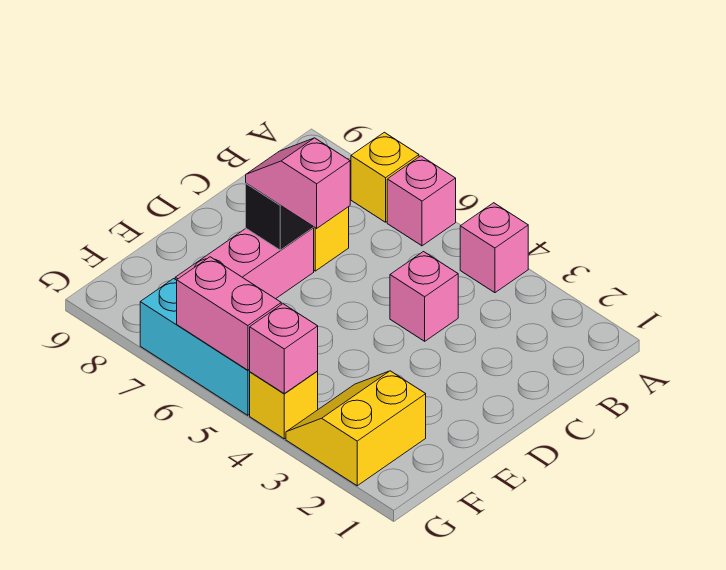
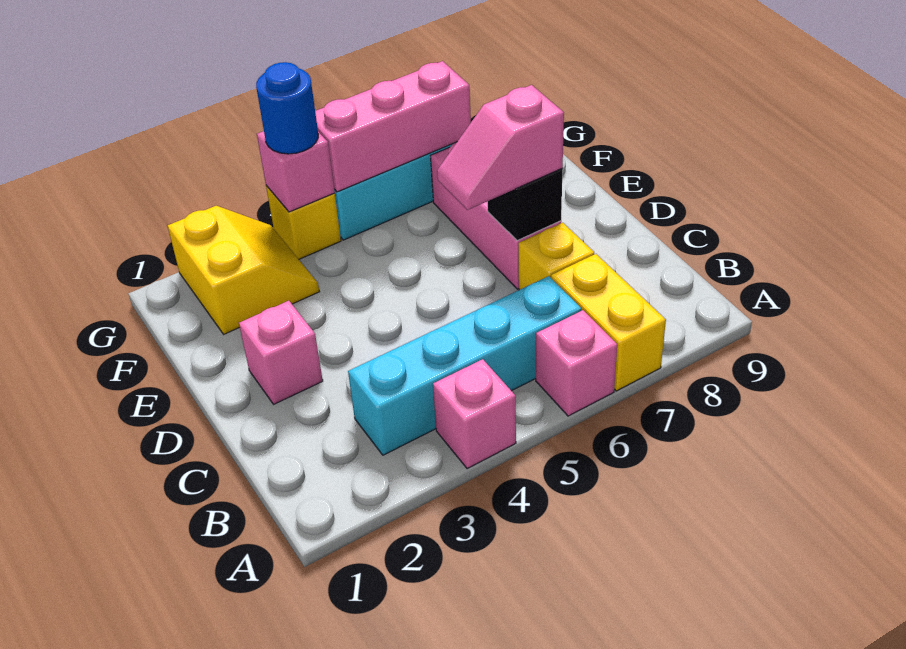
yellow brick A7 level 1 -> yellow brick A7:B7 level 1
none -> cyan brick B3:B6 level 1
pink brick C4 level 1 -> pink brick D2 level 1
pink slope D6:D7 level 3 top 6 -> pink slope D6:D7 level 3 top 7
none -> blue round brick G4 level 3
pink brick G5:G6 level 2 -> pink brick G5:G7 level 2

